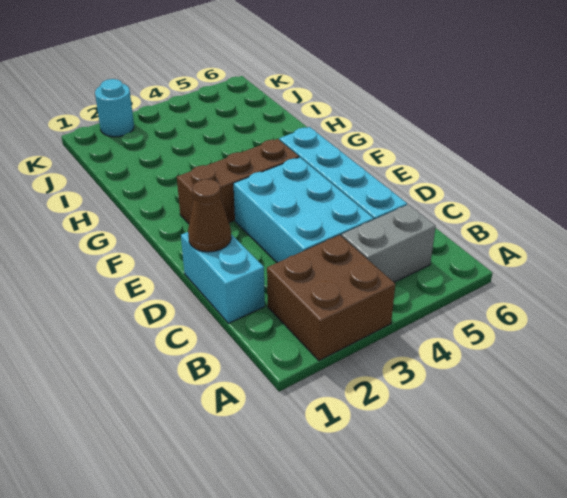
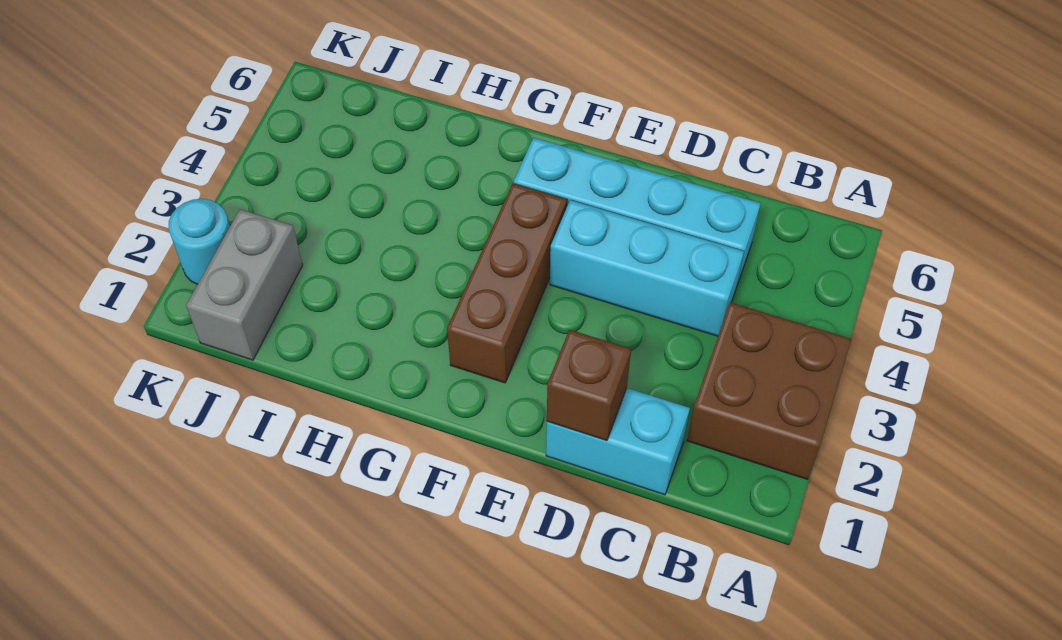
grey brick B4:B5 level 1 -> grey brick J1:J2 level 1
cyan brick C3:E4 level 1 -> cyan brick C4:E4 level 1
brown cone D1 level 2 -> brown brick D1 level 2

